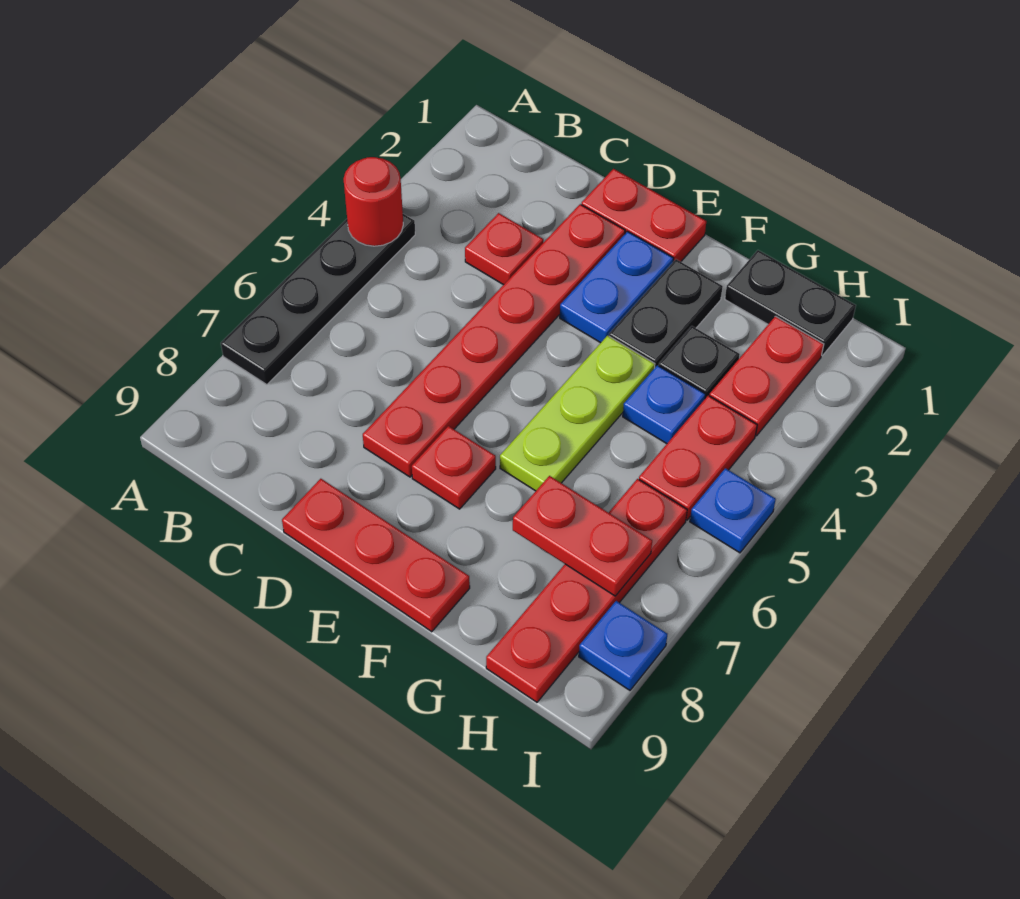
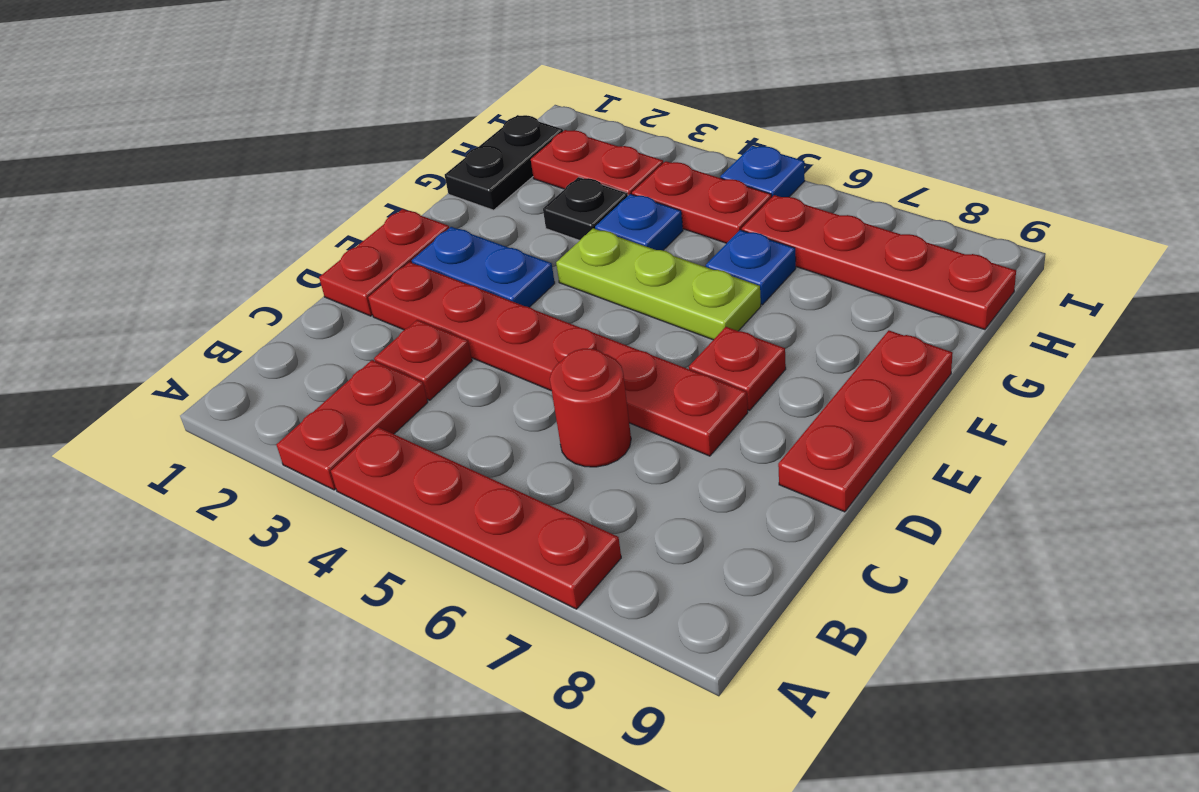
black plate A4:A7 level 1 -> red plate A4:A7 level 1
red round brick A4 level 2 -> red round brick C6 level 1
black plate F2:F3 level 1 -> none
red plate G7:H7 level 2 -> red plate A3:B3 level 1
blue plate I8 level 1 -> blue plate G6 level 1

